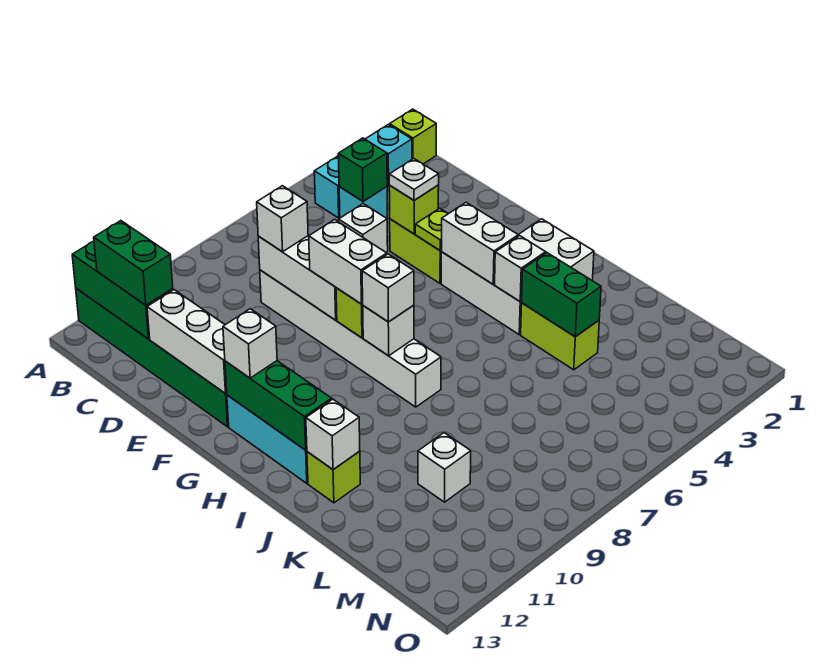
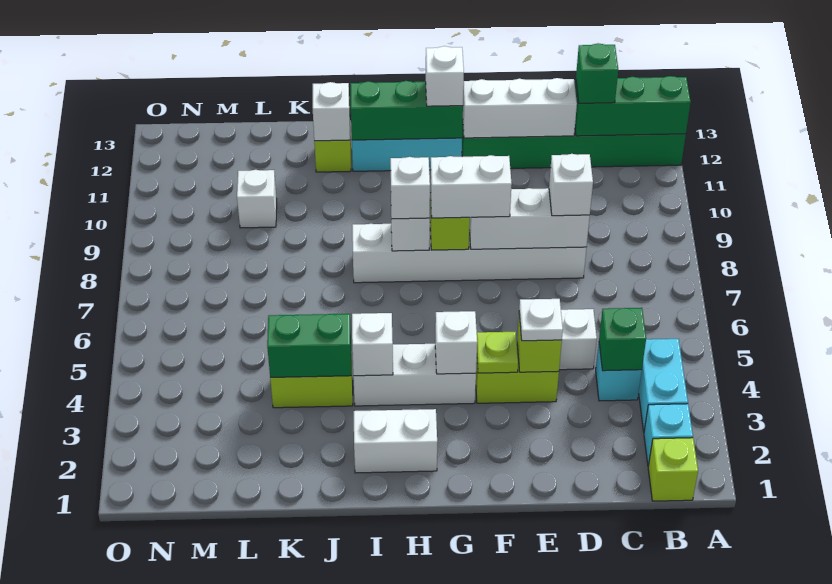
green brick B12:C12 level 3 -> green brick C12 level 3
white brick G4:H4 level 2 -> white brick G4 level 2

